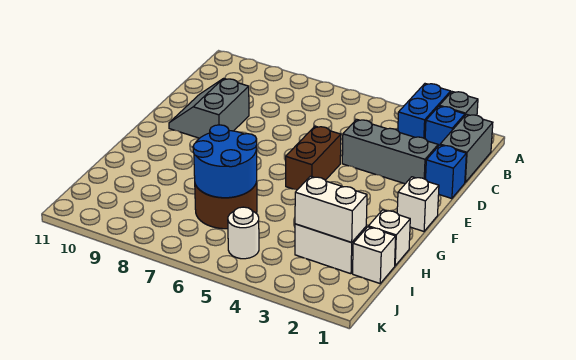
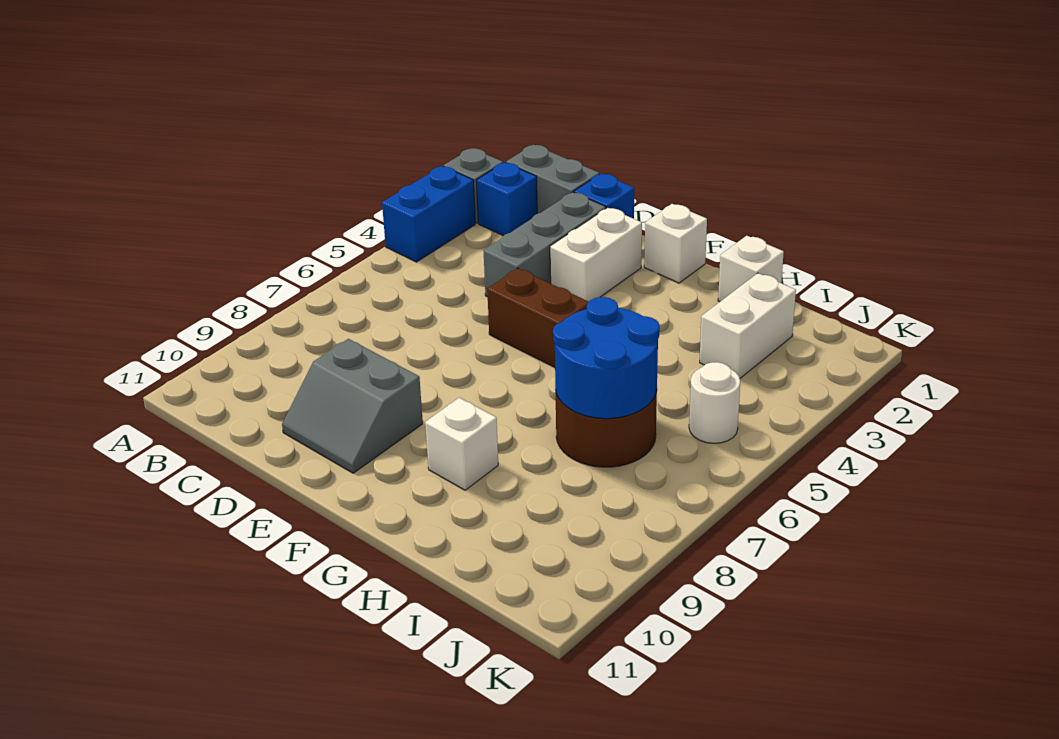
blue brick A3:B3 level 1 -> blue brick A3:A4 level 1
white brick I1 level 1 -> white brick G9 level 1
white brick I2:I3 level 2 -> white brick E2:E3 level 1

